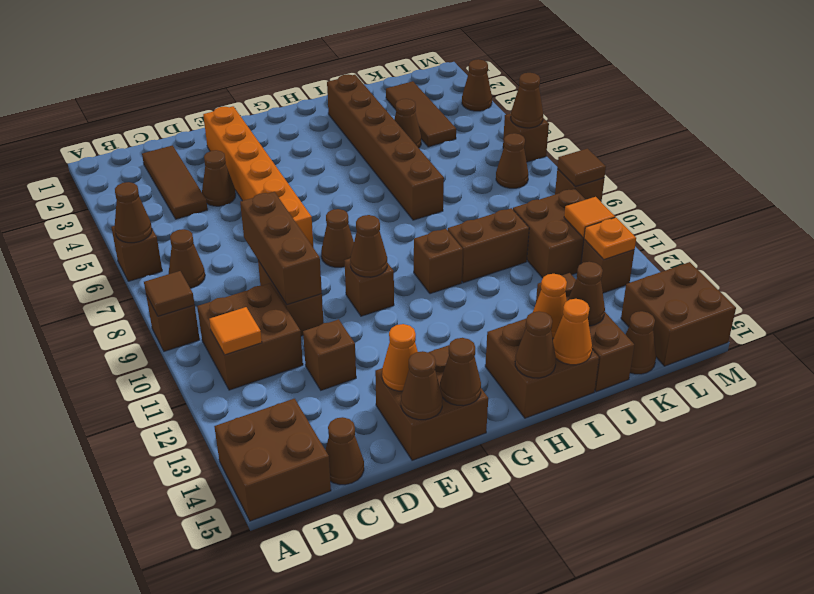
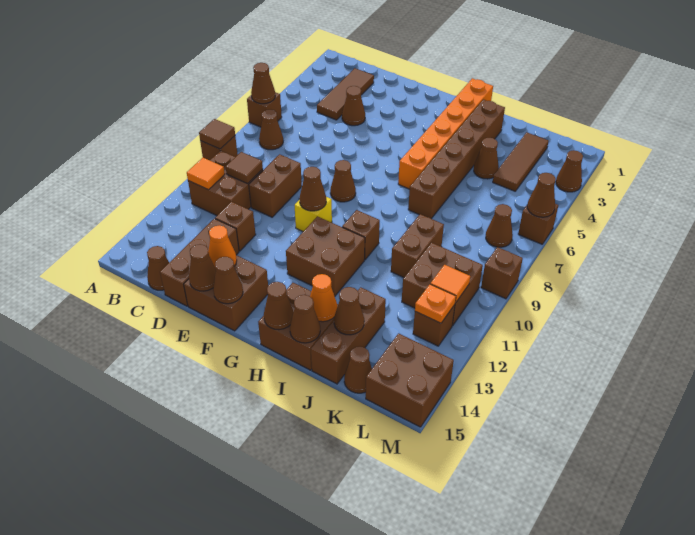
brown brick A14:B15 level 1 -> brown brick G11:H12 level 1
brown brick D8:D10 level 2 -> brown brick D13:D15 level 1
orange brick E2:E7 level 1 -> orange brick H1:H6 level 1
brown brick F10 level 1 -> yellow brick F10 level 1
brown brick I10:J10 level 1 -> brown brick J9:J10 level 1
orange cone I15 level 2 -> brown cone I15 level 2
brown tile M9 level 2 -> brown tile C10 level 2

